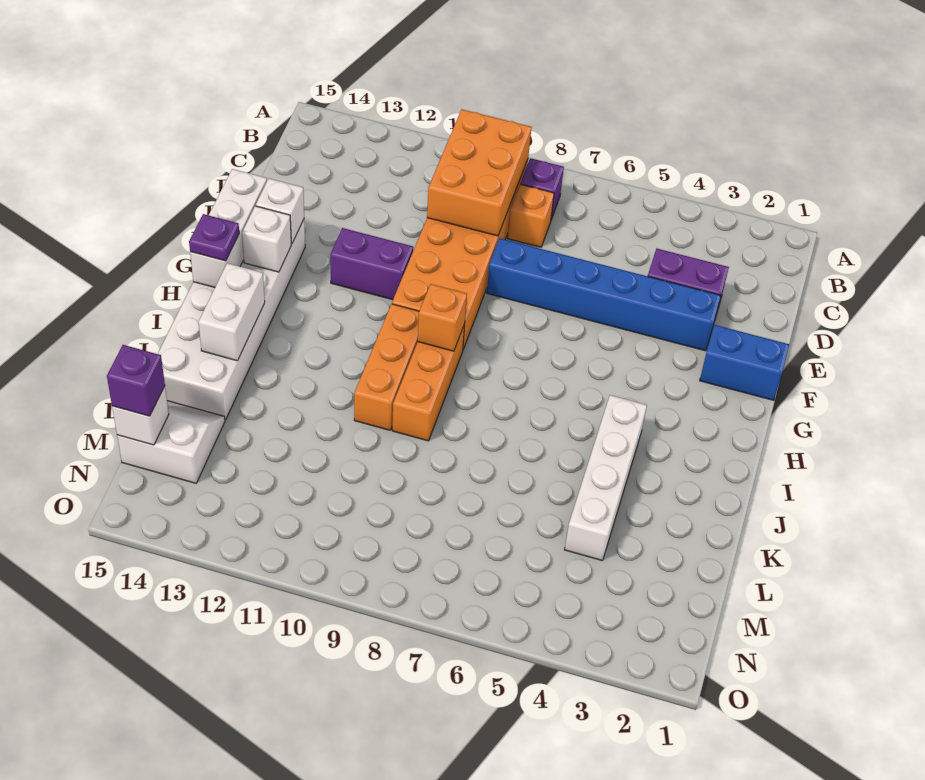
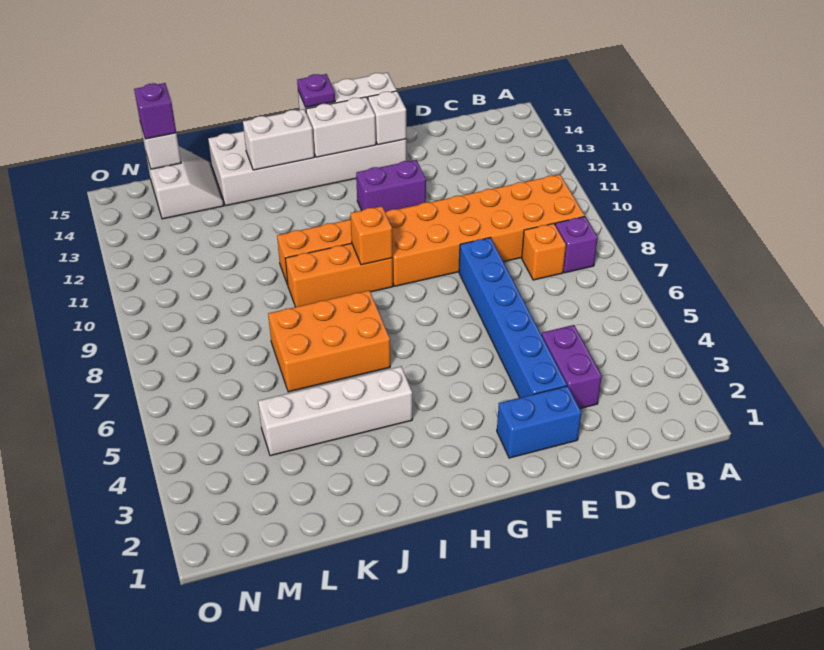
orange brick B9:D10 level 2 -> orange brick I6:K7 level 1
blue brick F1:F2 level 1 -> blue brick E2:F2 level 1
purple brick F11:F12 level 1 -> purple brick F12:G12 level 1
white brick G14 level 2 -> white brick G14:H14 level 2

